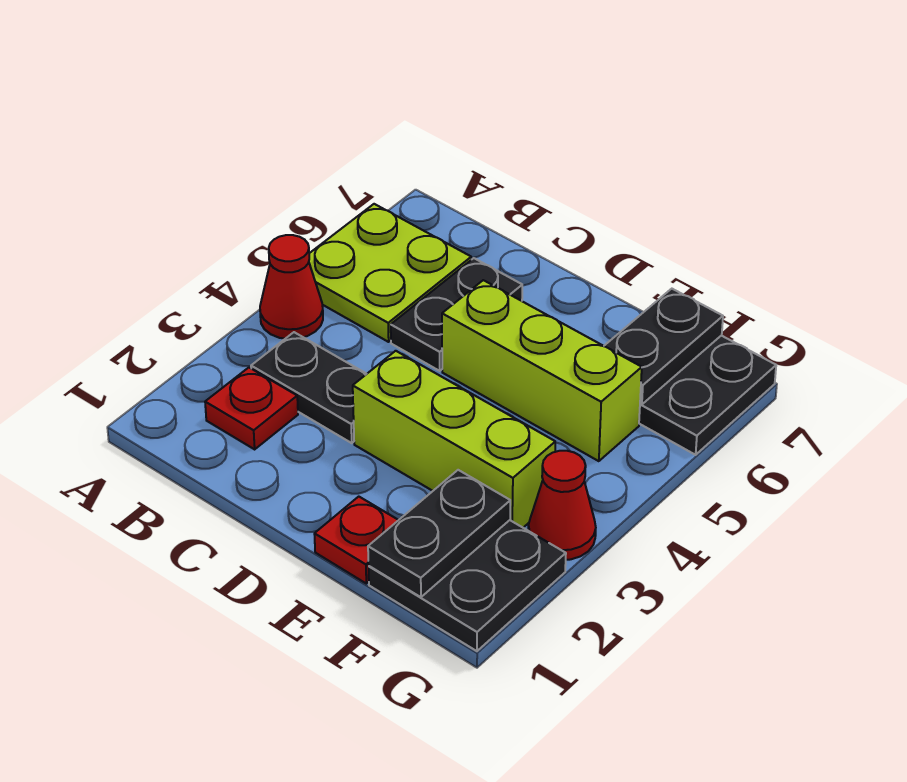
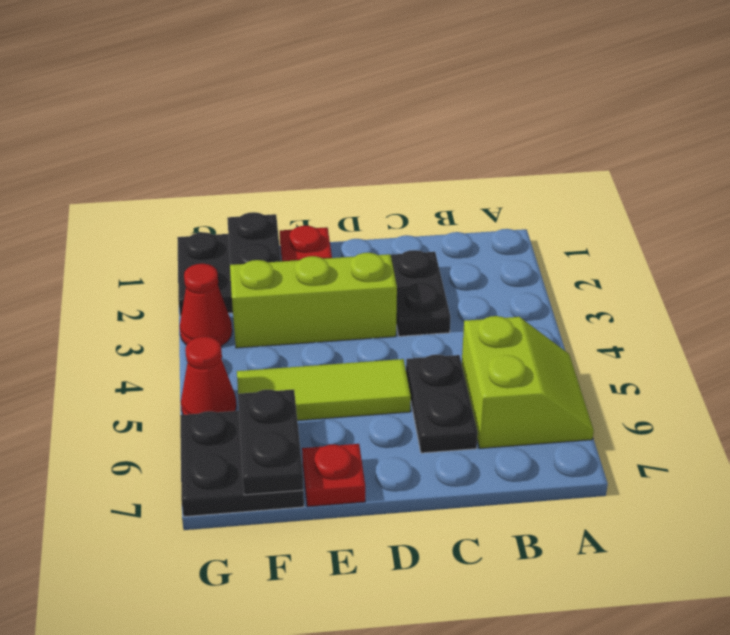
red cone A4 level 1 -> red cone G5 level 1
lime plate A5:B6 level 1 -> lime slope A5:B6 level 1 top B
red plate B2 level 1 -> red plate E7 level 1
black plate B3:C3 level 1 -> black plate C2:C3 level 1
lime brick D5:F5 level 1 -> lime tile D5:F5 level 1

